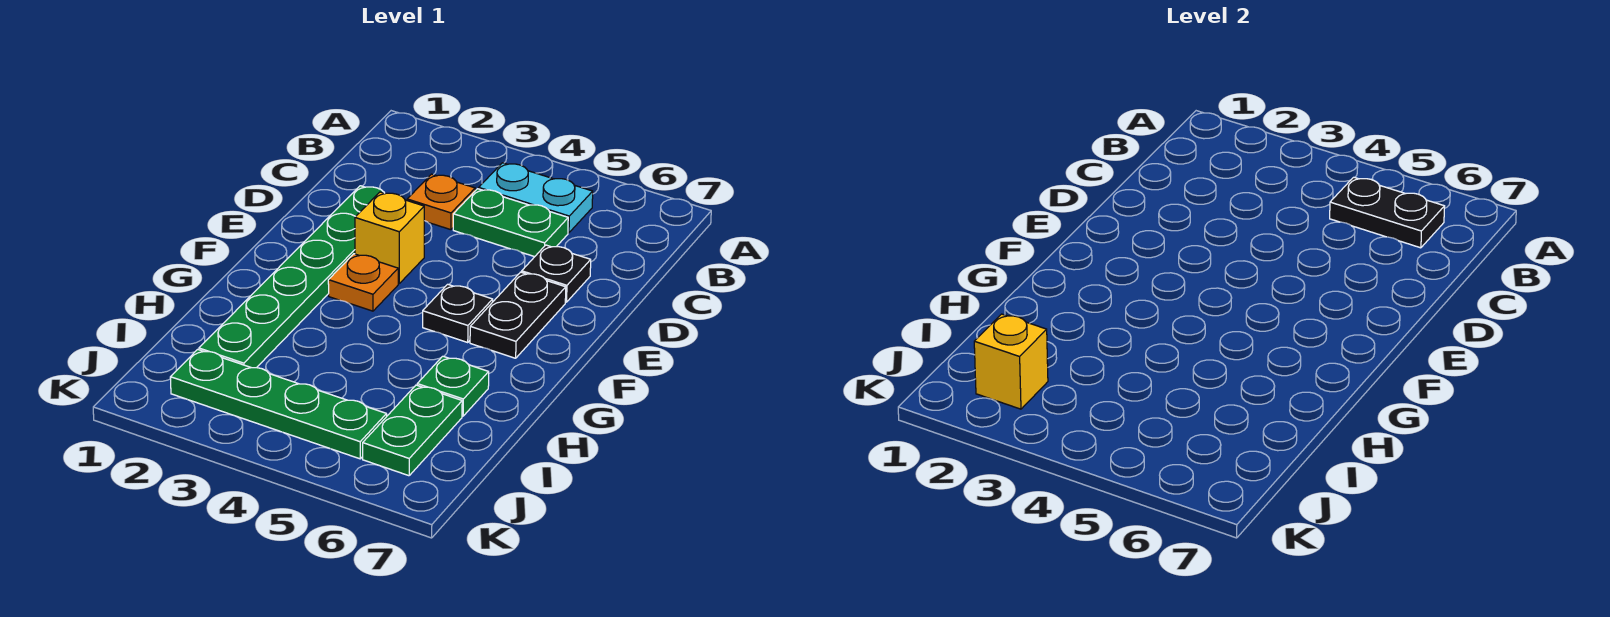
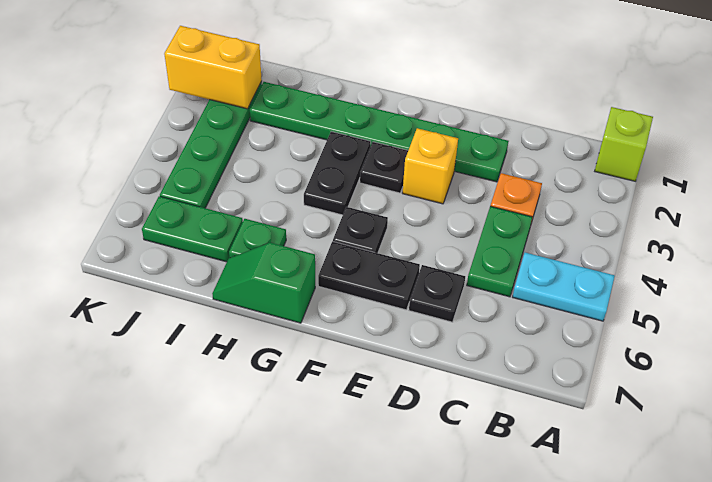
none -> lime brick A1 level 1
cyan plate B4:B5 level 1 -> cyan plate A5:B5 level 1
black plate B5:B6 level 2 -> black plate G3:G4 level 1
orange plate F3 level 1 -> black plate F3 level 1
none -> green slope G7:H7 level 1 top G
yellow brick J2 level 2 -> yellow brick J2:K2 level 2

